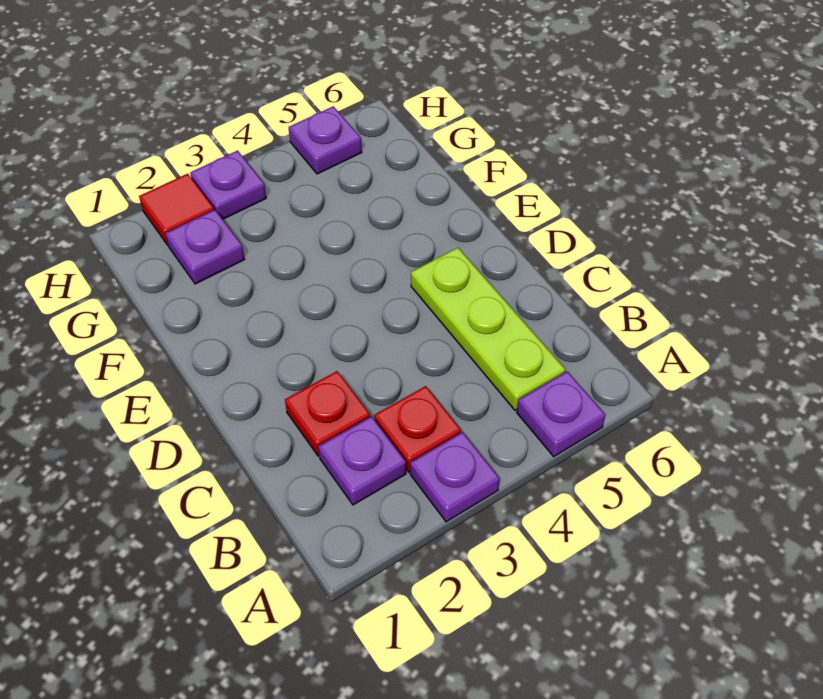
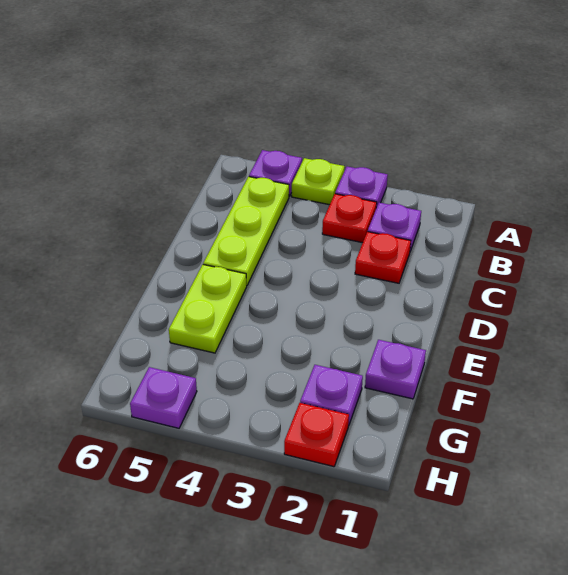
none -> lime plate A4 level 1
none -> lime plate E5:F5 level 1
red tile H2 level 1 -> red plate H2 level 1
purple plate H3 level 1 -> purple plate F1 level 1

